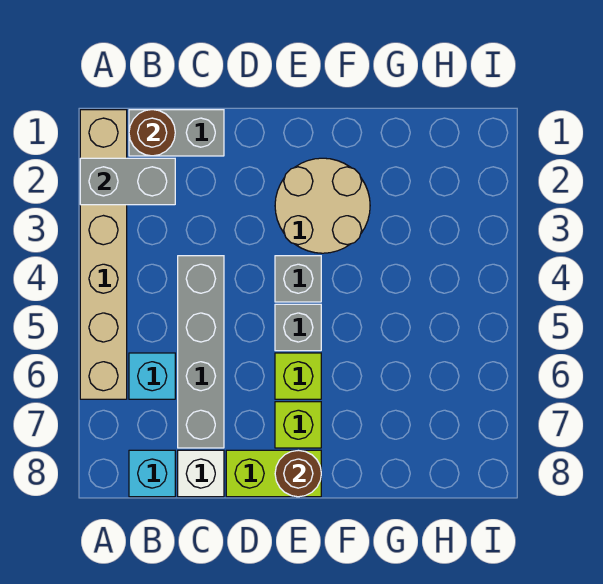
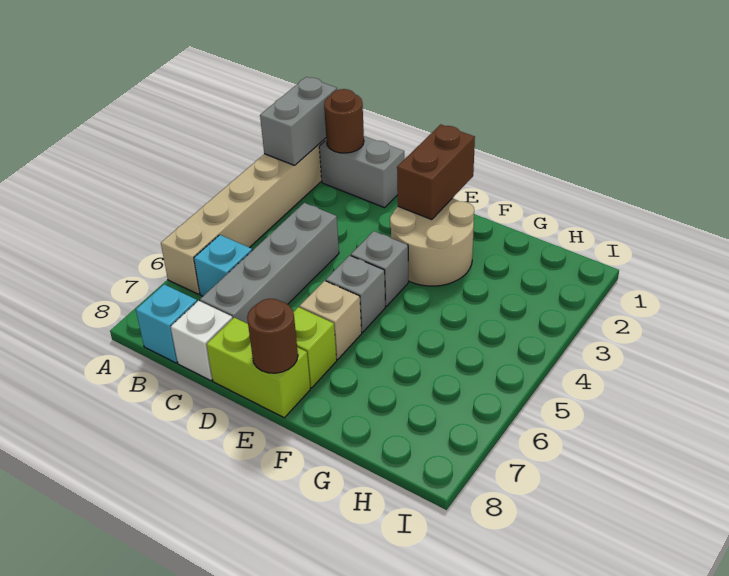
grey brick A2:B2 level 2 -> grey brick A1:A2 level 2
none -> brown brick E1:E2 level 2
lime brick E6 level 1 -> tan brick E6 level 1

